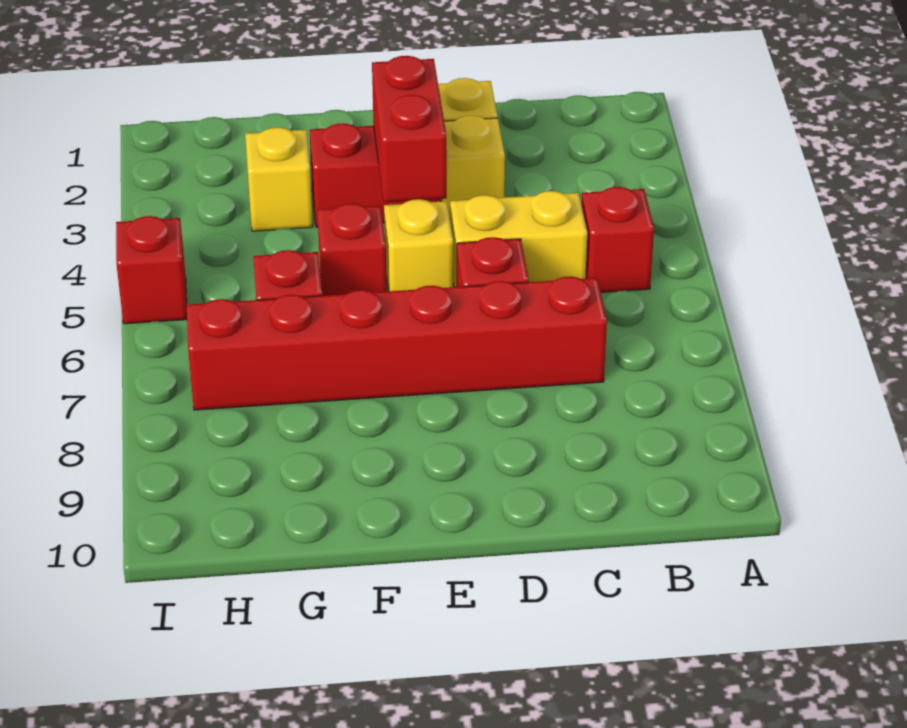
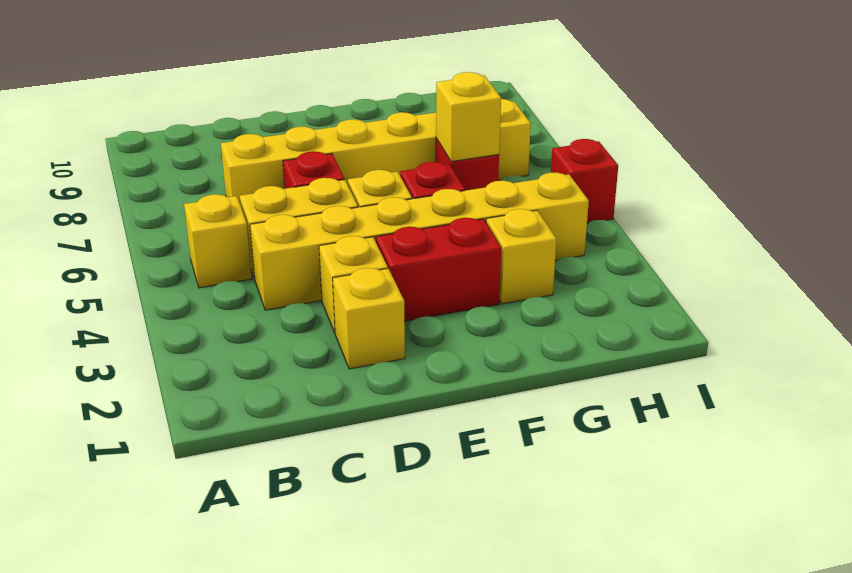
red brick B5 level 1 -> yellow brick B5 level 1
none -> yellow brick C4:H4 level 1
red brick C7:H7 level 1 -> yellow brick C7:H7 level 1
red brick E3:E4 level 2 -> none
none -> yellow brick G6 level 2

